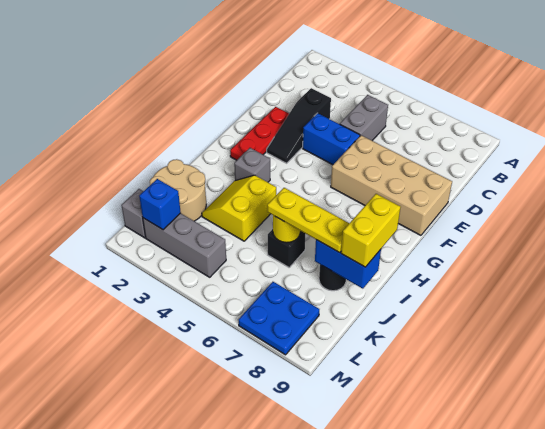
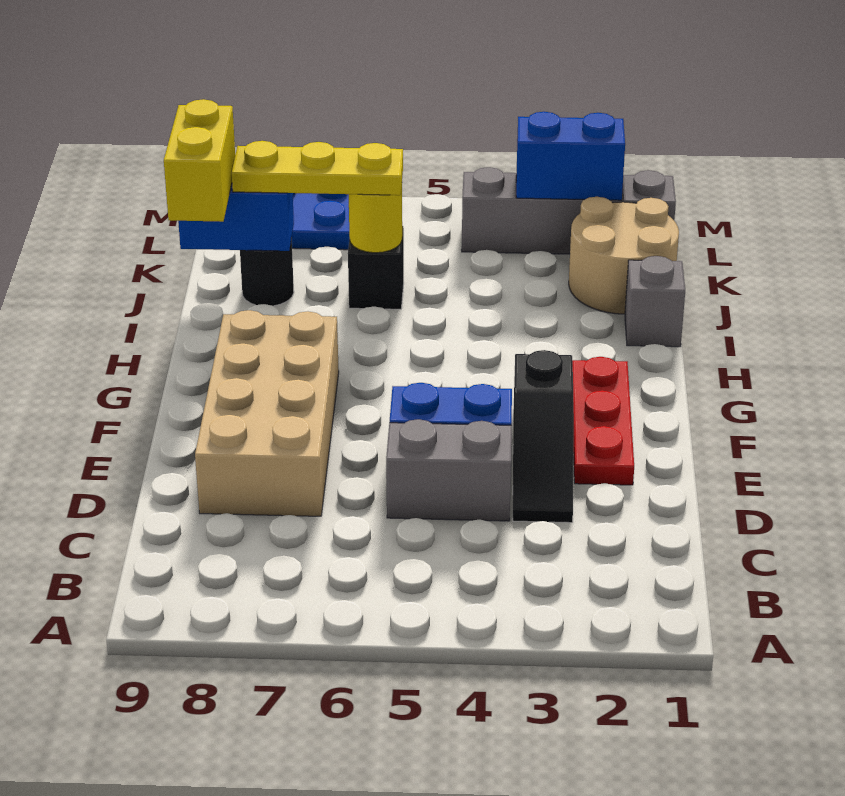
grey brick C5:D5 level 1 -> grey brick D4:D5 level 1
black slope D3:F3 level 1 top D -> black slope D3:F3 level 1 top F
tan brick E6:F9 level 1 -> tan brick D7:G8 level 1
grey brick H3 level 1 -> grey brick I1 level 1
yellow slope I3:J4 level 1 top 4 -> none
blue brick L2 level 2 -> blue brick L2:L3 level 2

